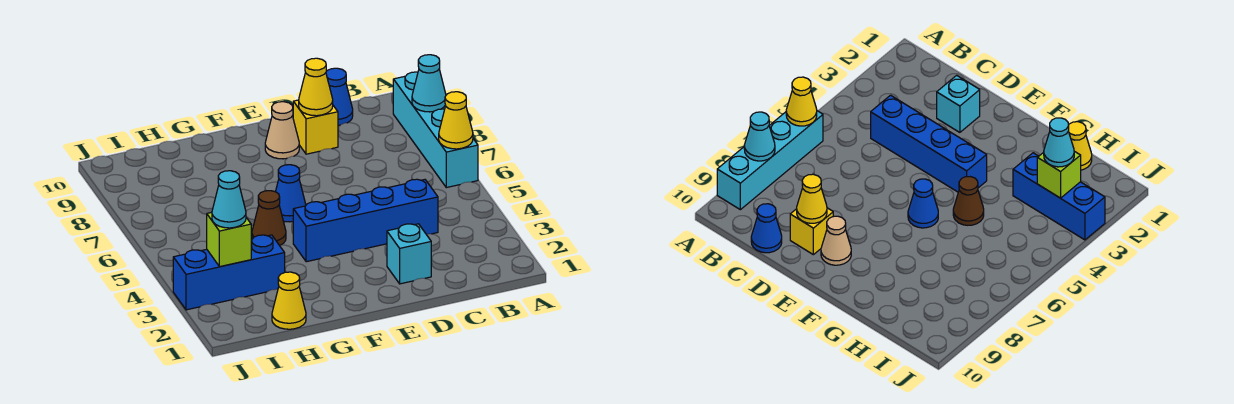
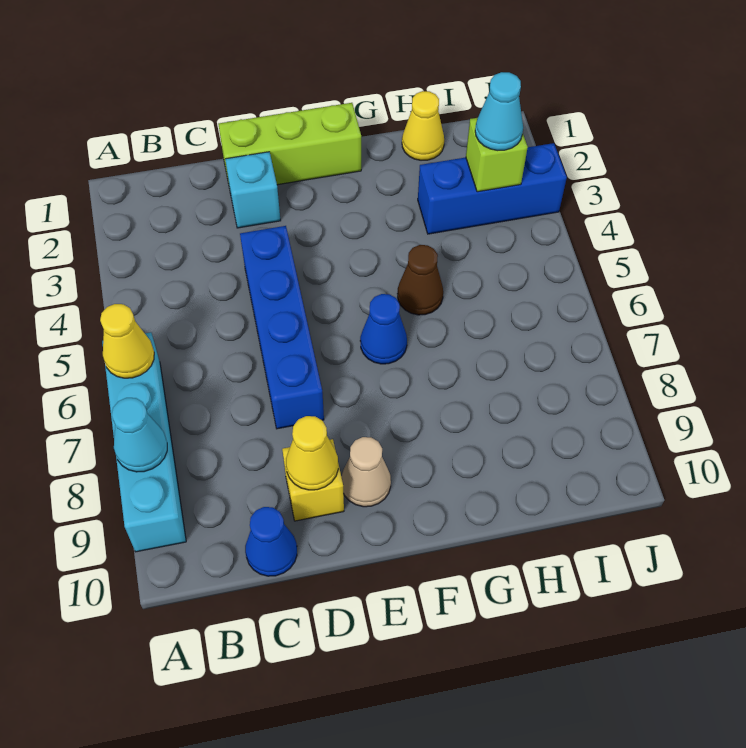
blue brick C4:F4 level 1 -> blue brick D4:D7 level 1
none -> lime brick D1:F1 level 1

